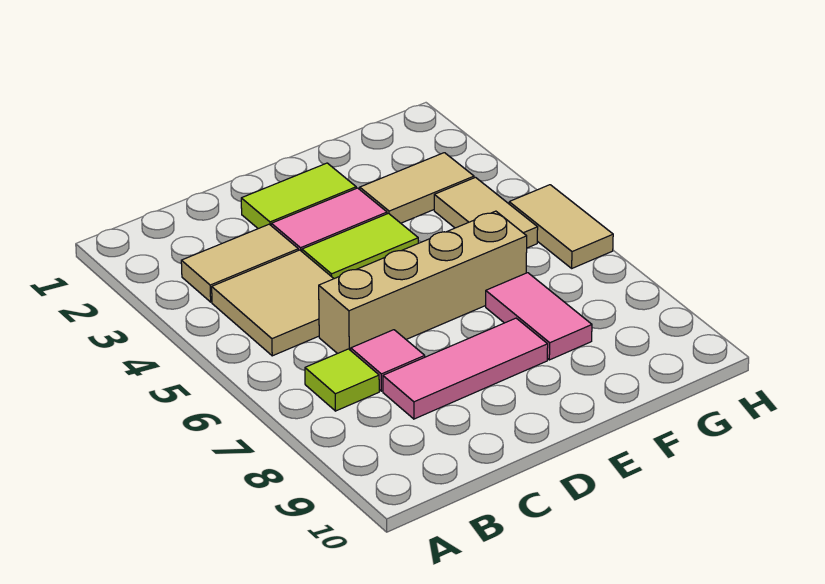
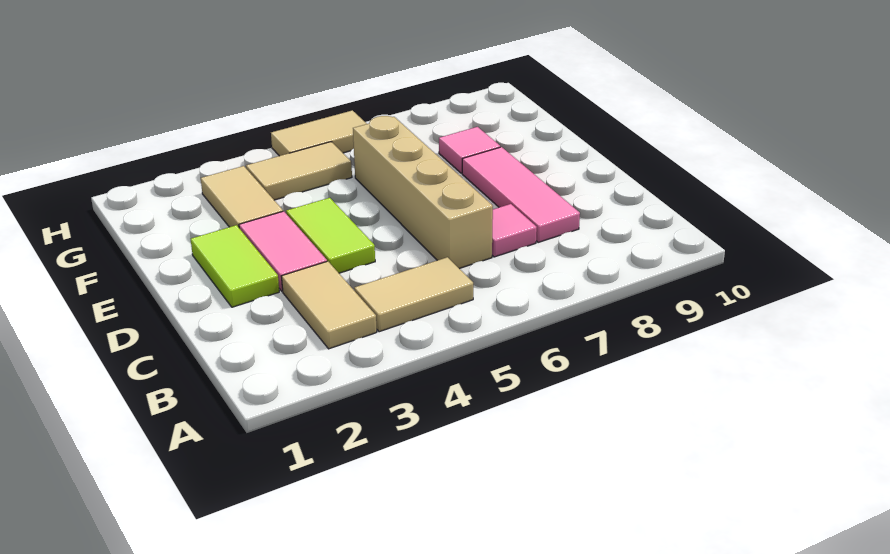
tan tile B4:C5 level 1 -> tan tile B4:B5 level 1
lime tile B7 level 1 -> none
pink tile F7:F8 level 1 -> pink tile F8 level 1

